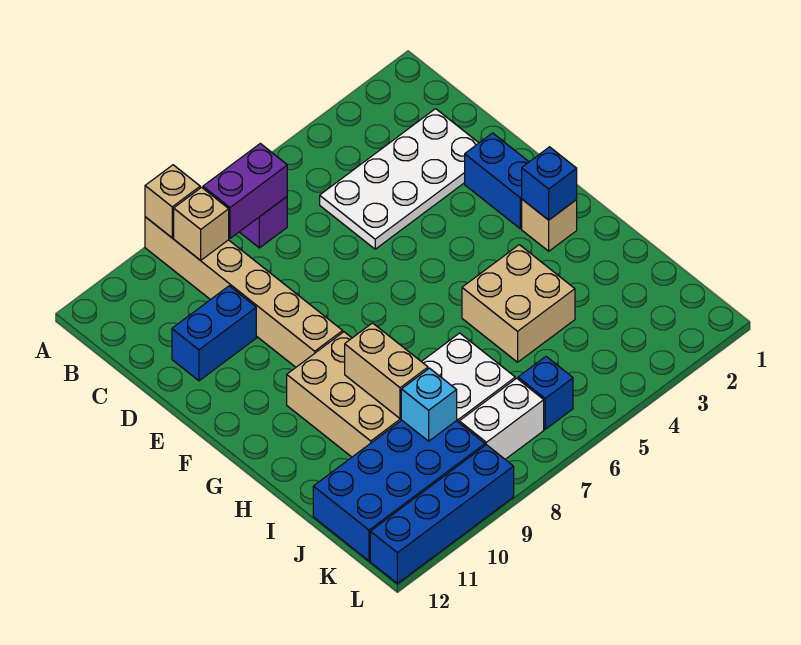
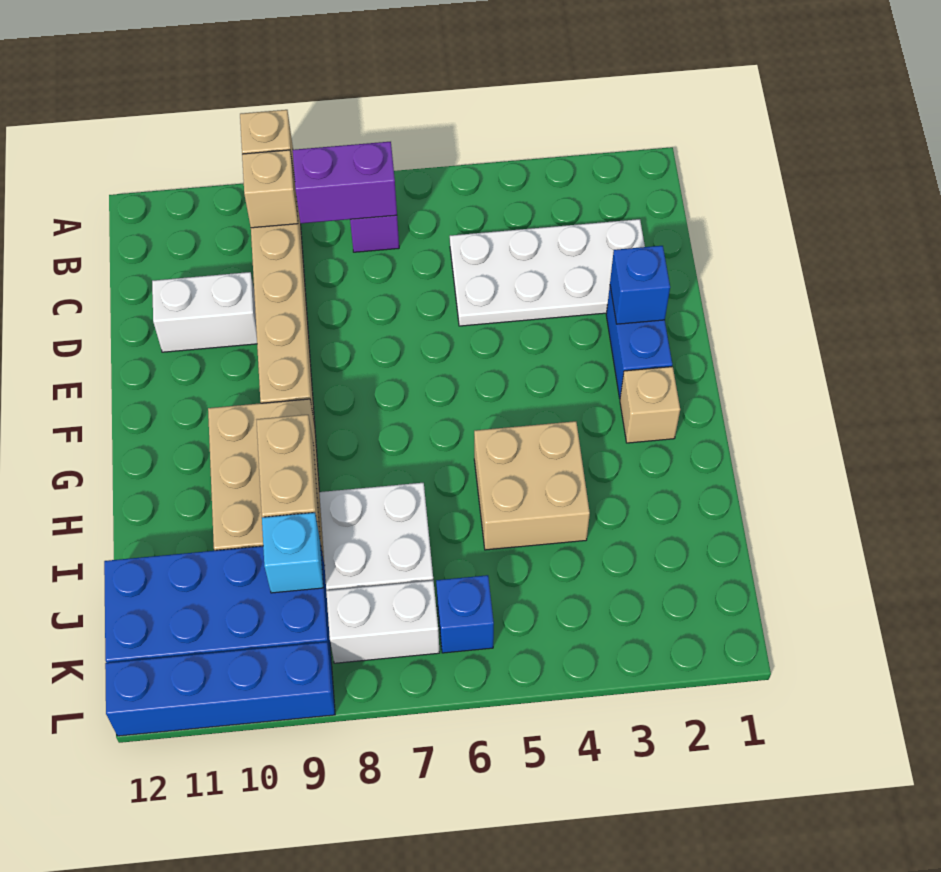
blue brick D10:D11 level 1 -> white brick D10:D11 level 1
blue brick G2 level 2 -> blue brick E2 level 2

